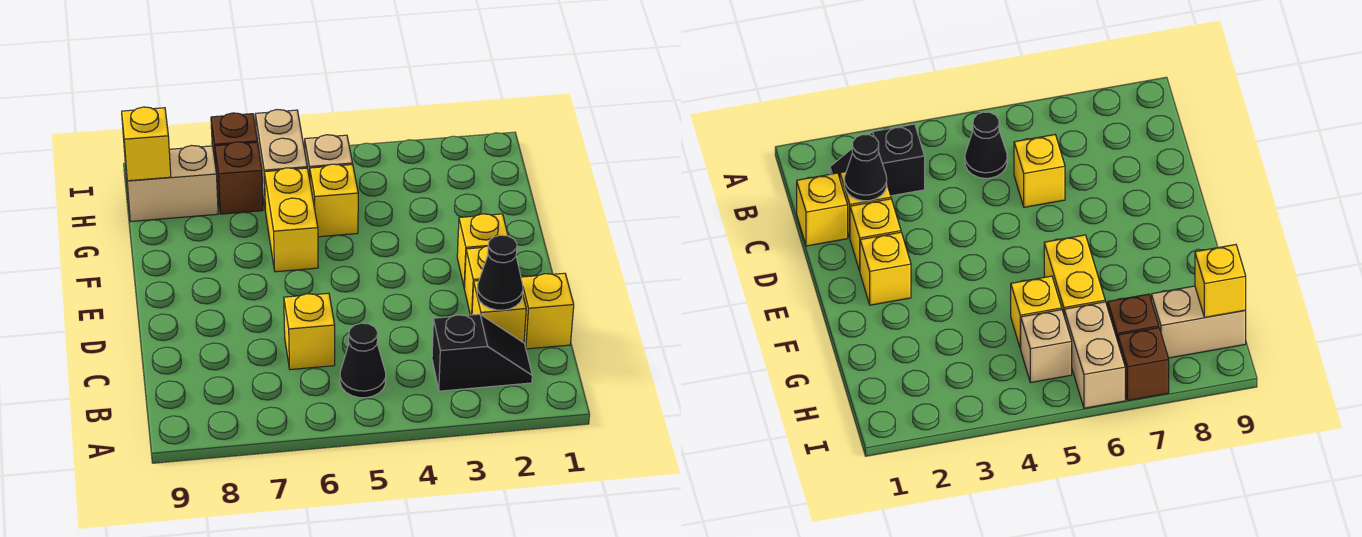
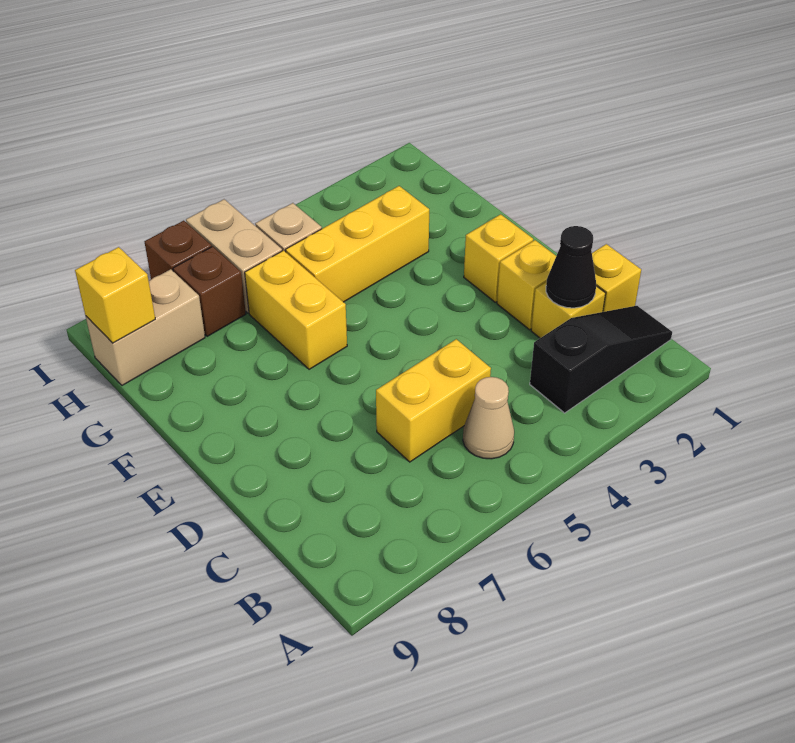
black slope B2:B3 level 1 top 3 -> black slope B1:B3 level 1 top 3
black cone B5 level 1 -> tan cone B5 level 1
yellow brick C6 level 1 -> yellow brick C5:C6 level 1
yellow brick G5 level 1 -> yellow brick G3:G5 level 1

